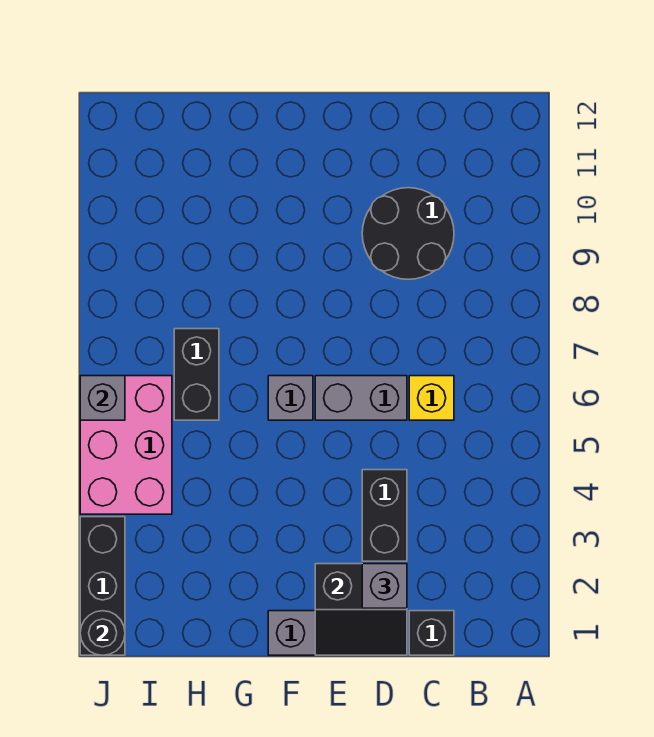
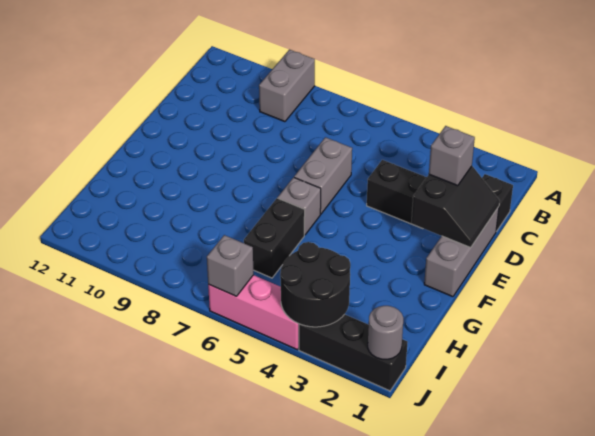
none -> grey brick A9:B9 level 1
yellow brick C6 level 1 -> none
black round brick C9:D10 level 1 -> black round brick I3:J4 level 2
black brick H6:H7 level 1 -> black brick G6:H6 level 1
pink brick I4:J6 level 1 -> pink brick J4:J6 level 1
black round brick J1 level 2 -> grey round brick J1 level 2

